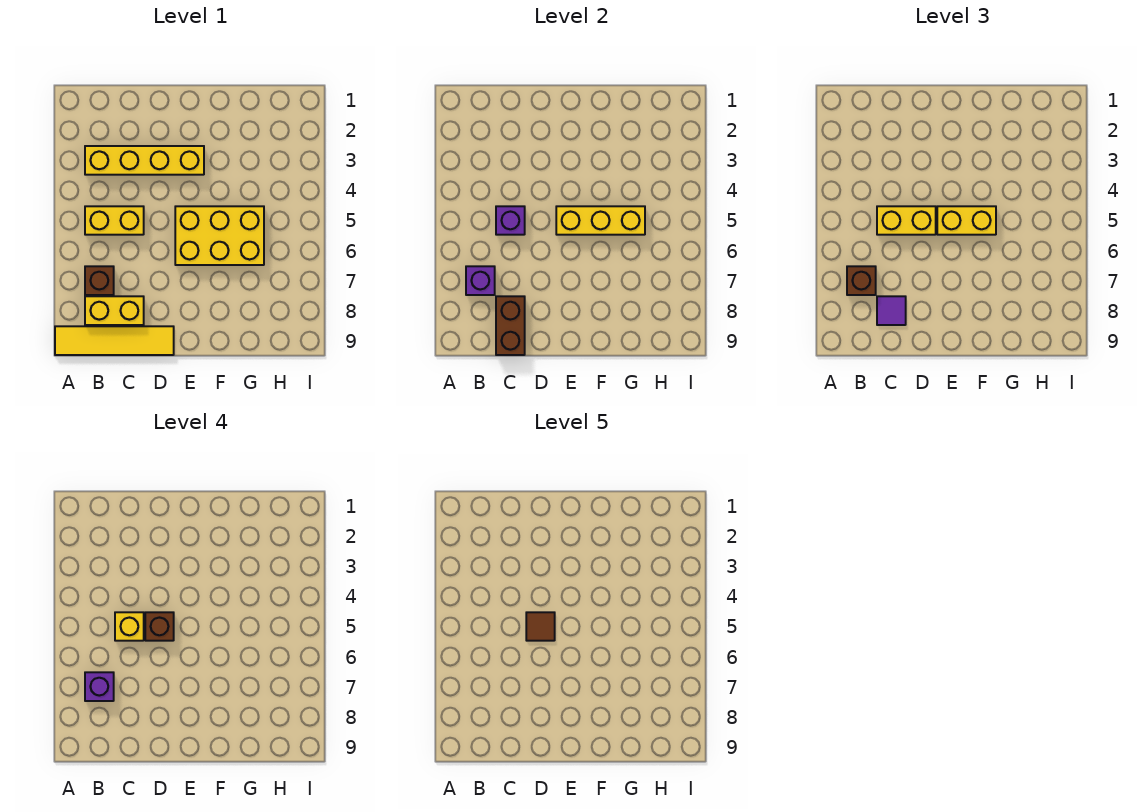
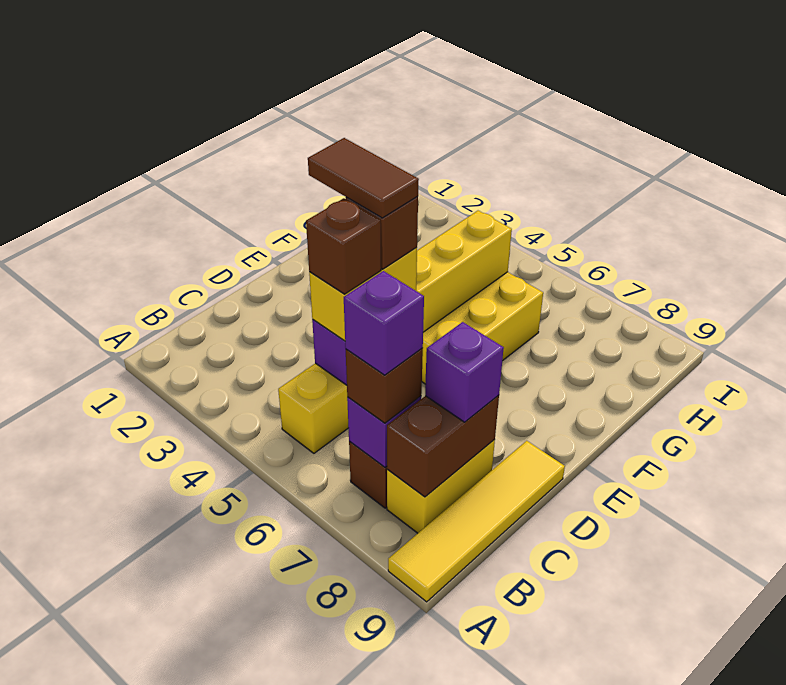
yellow brick B3:E3 level 1 -> none
yellow brick C5 level 4 -> brown brick C5 level 4
brown brick C8:C9 level 2 -> brown brick B8:C8 level 2
purple tile C8 level 3 -> purple brick C8 level 3
brown tile D5 level 5 -> brown tile D4:D5 level 5
yellow brick E5:F5 level 3 -> none

